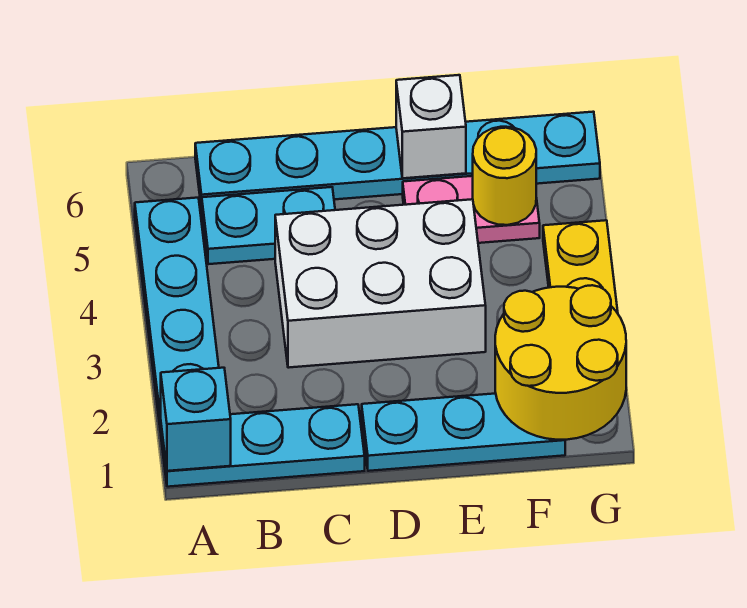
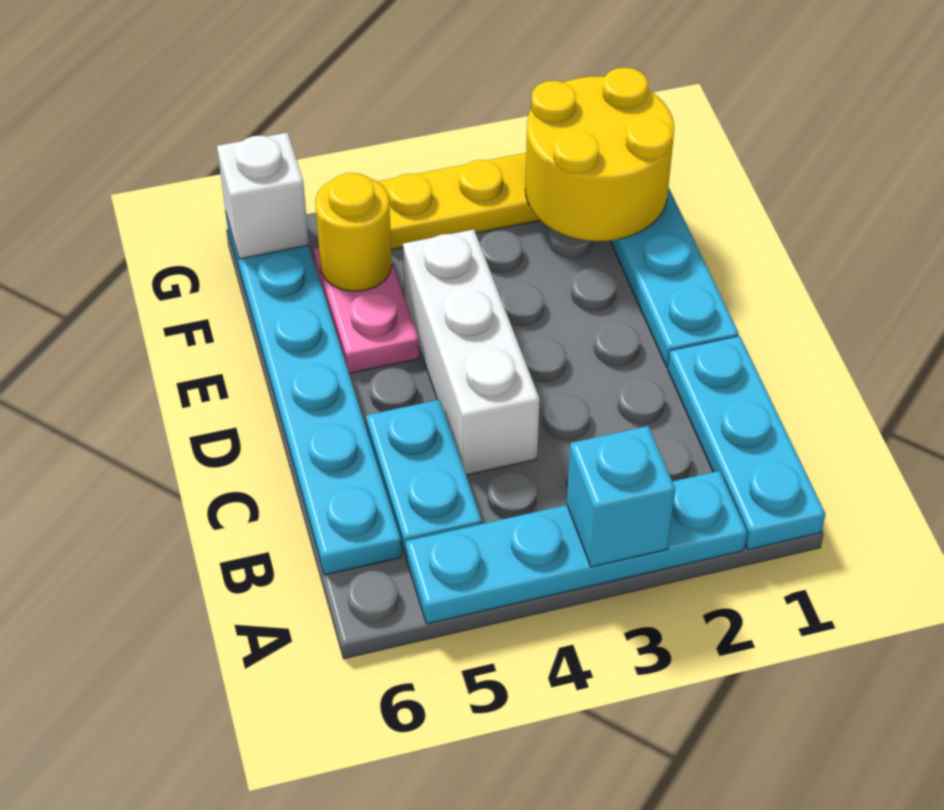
cyan brick A1 level 2 -> cyan brick A3 level 2
white brick C3:E4 level 1 -> white brick C4:E4 level 1
white brick E6 level 2 -> white brick G6 level 2

